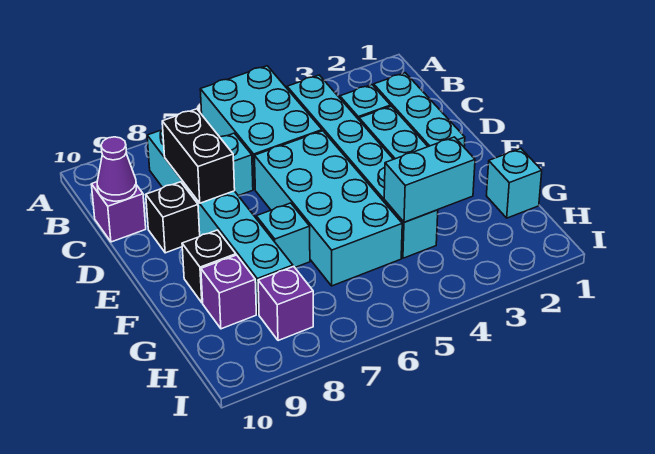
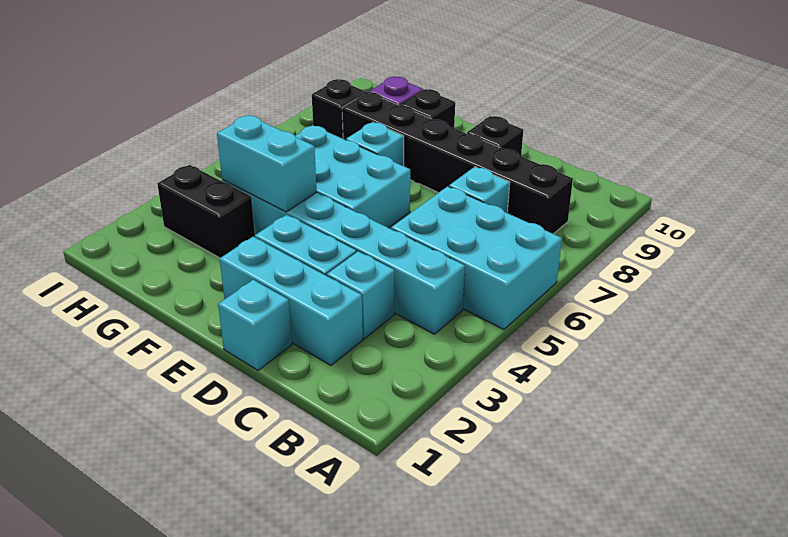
cyan brick B8:G8 level 1 -> black brick B8:G8 level 1
black brick C8:D8 level 2 -> black brick G3:H3 level 1
purple brick C10 level 1 -> none
purple cone C10 level 2 -> none
cyan brick D5:G6 level 1 -> cyan brick E5:G6 level 1
cyan brick G1 level 1 -> cyan brick D1 level 1
cyan brick G3:G4 level 2 -> cyan brick F4:G4 level 2
purple brick H8 level 1 -> black brick H8 level 1

